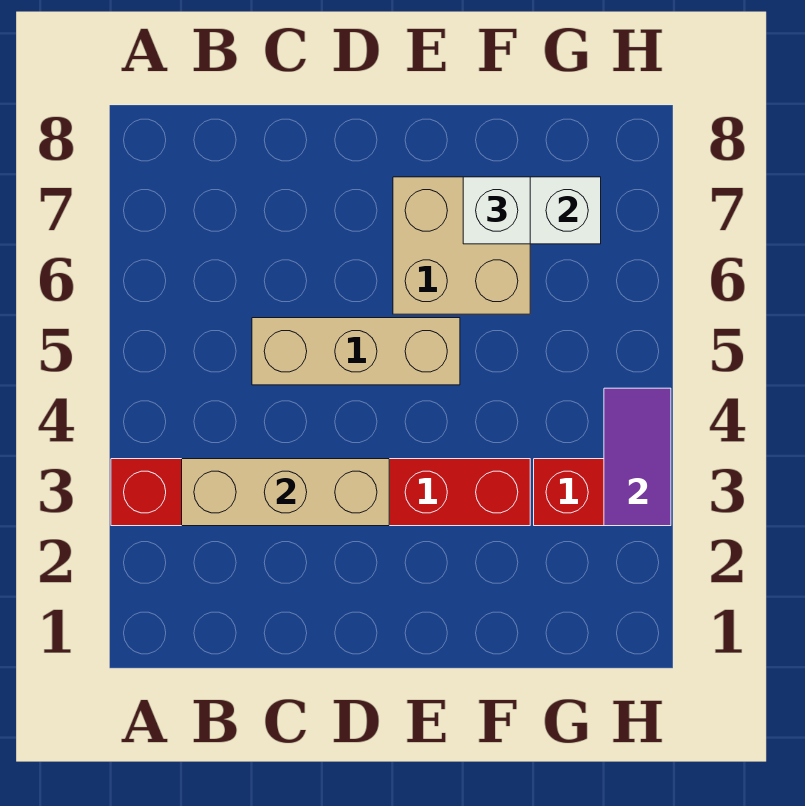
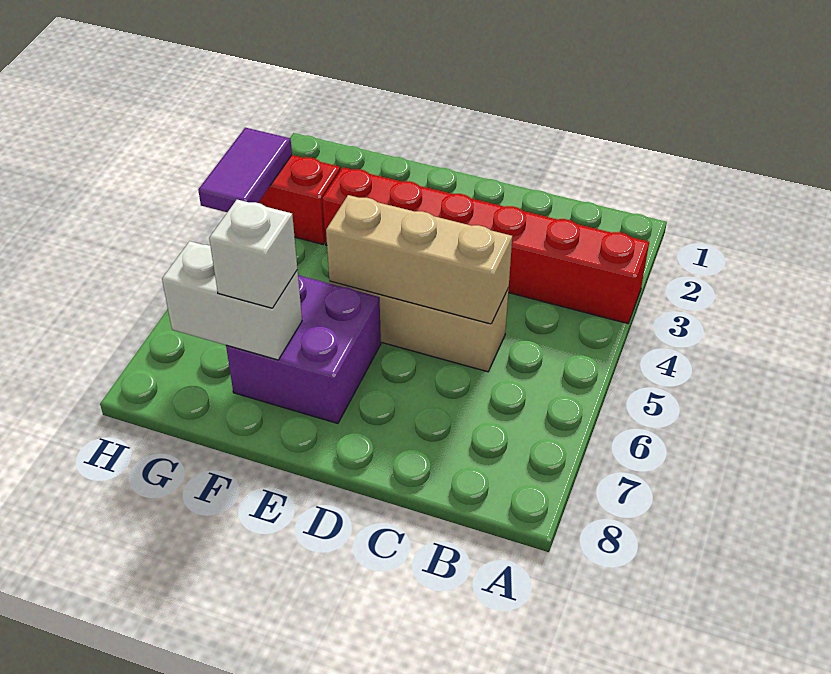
tan brick B3:D3 level 2 -> tan brick C5:E5 level 2
tan brick E6:F7 level 1 -> purple brick E6:F7 level 1

